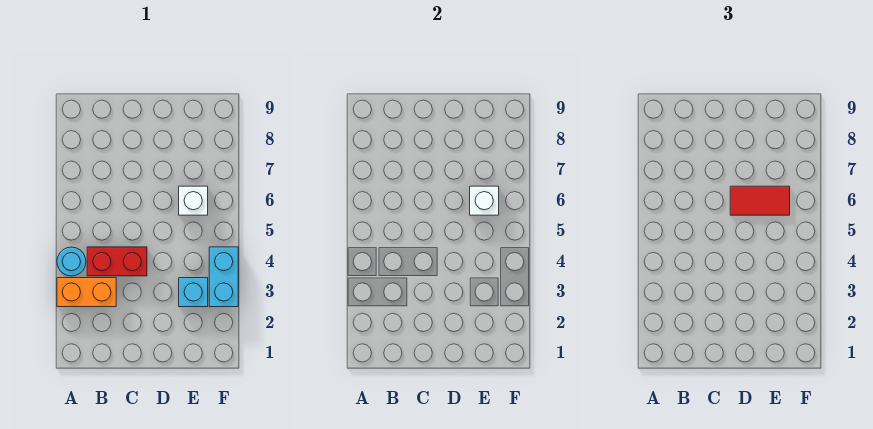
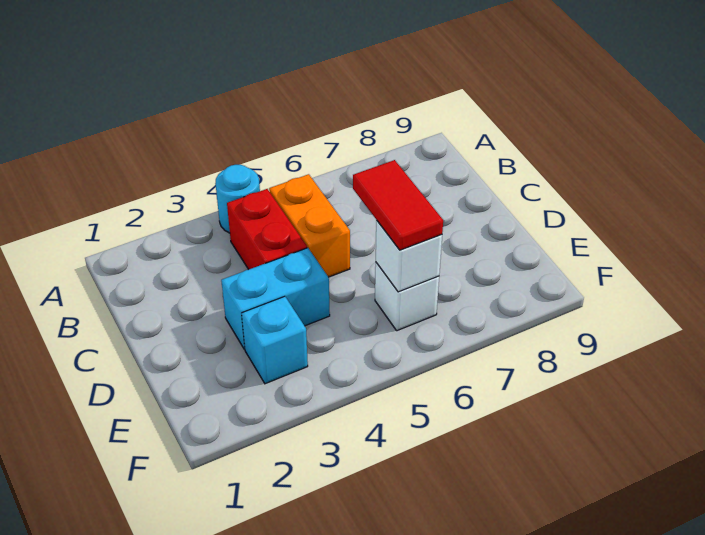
orange brick A3:B3 level 1 -> orange brick B5:C5 level 1
cyan brick F3:F4 level 1 -> cyan brick D3:D4 level 1

